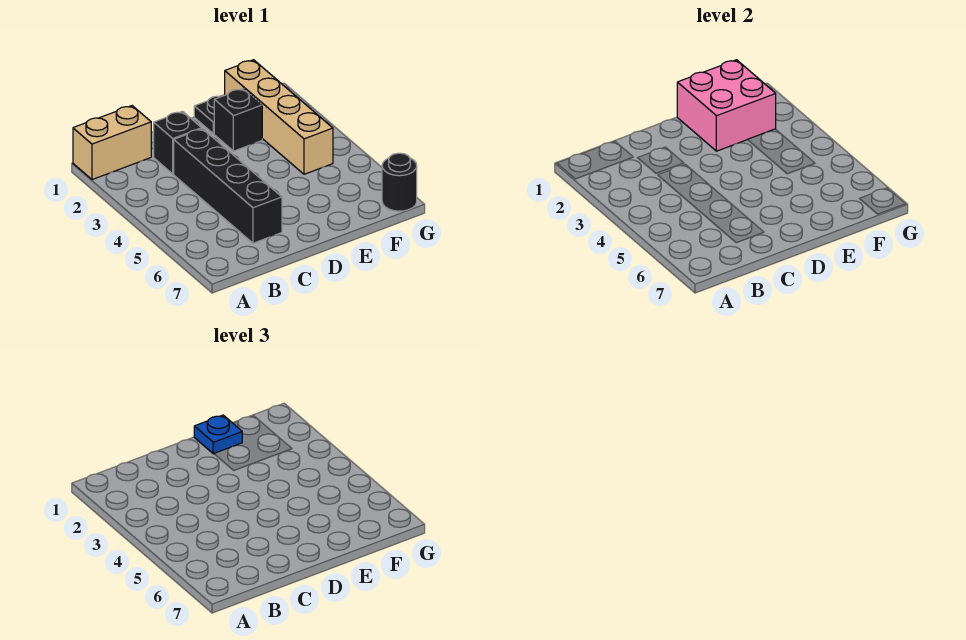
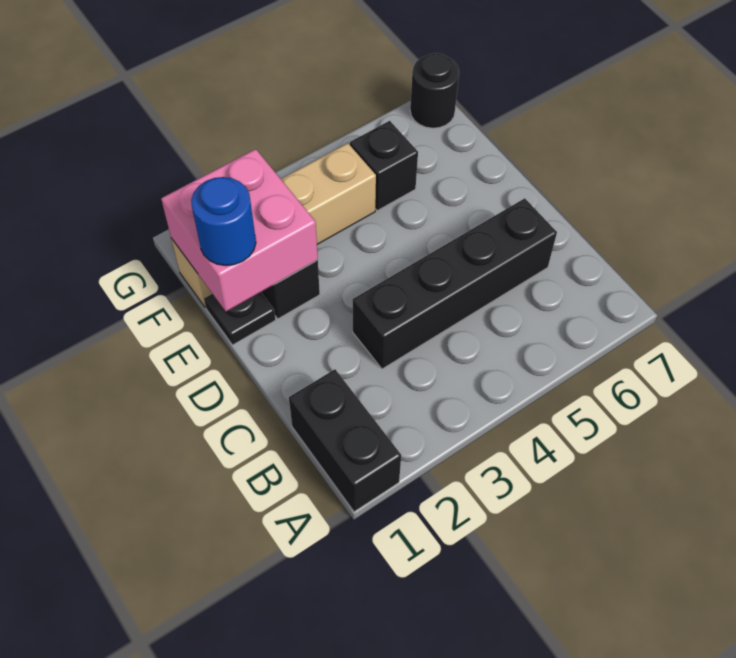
tan brick A1:B1 level 1 -> black brick A1:B1 level 1
black brick C2 level 1 -> black brick F5 level 1
blue plate E1 level 3 -> blue round brick E1 level 3

